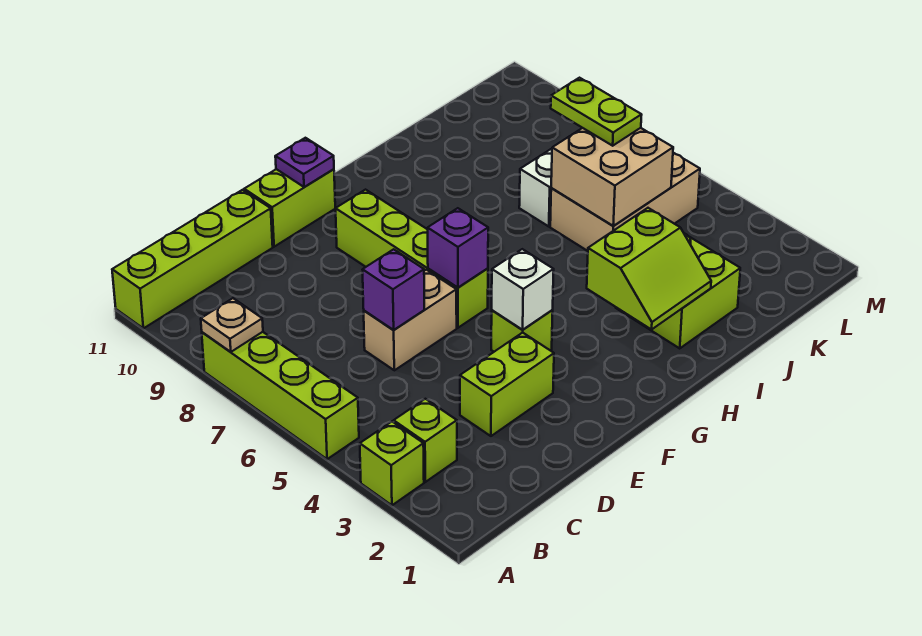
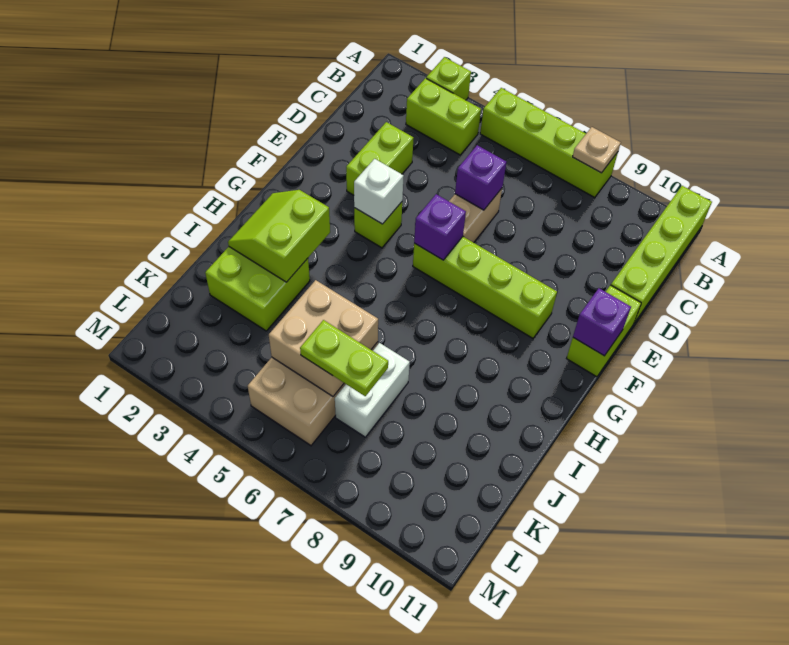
lime brick B3 level 1 -> lime brick B3:B4 level 1
purple plate F11 level 2 -> purple brick F11 level 2

